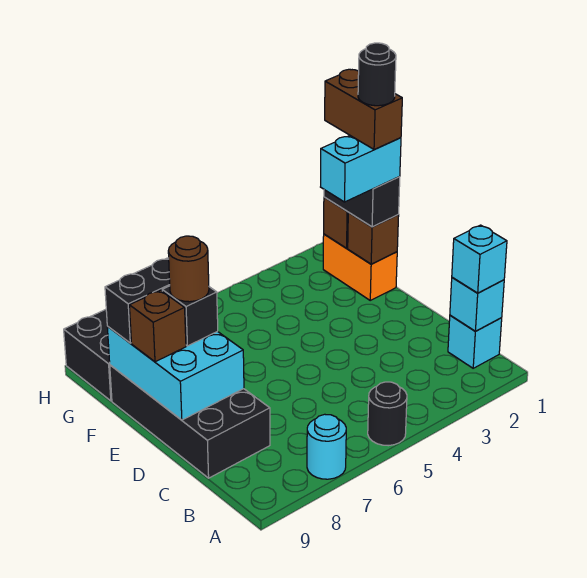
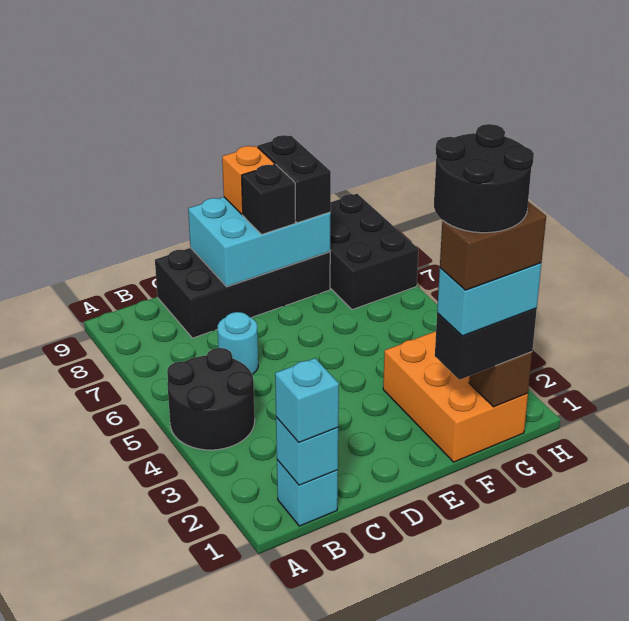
black round brick A5 level 1 -> black round brick A4:B5 level 1
cyan round brick A7 level 1 -> cyan round brick C6 level 1
brown round brick E8 level 4 -> none
brown brick E9 level 3 -> orange brick E9 level 3
orange brick F1:G1 level 1 -> orange brick F1:G3 level 1
brown brick F1 level 2 -> none
cyan brick F1:F2 level 4 -> cyan brick F1:G1 level 4
black round brick F1 level 6 -> black round brick F1:G2 level 6

